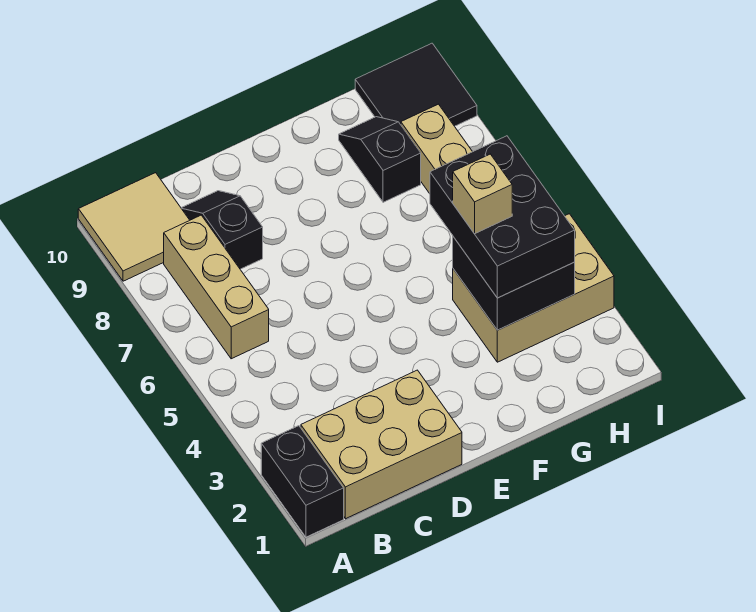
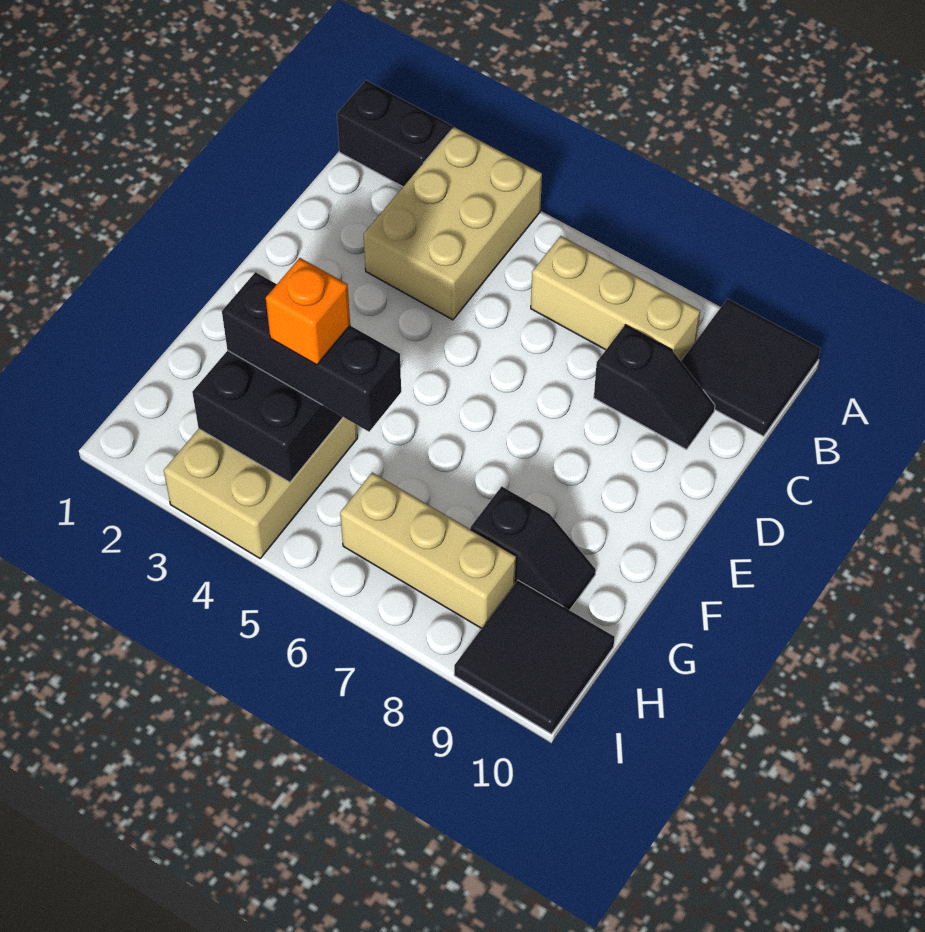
tan tile A9:B10 level 1 -> black tile A9:B10 level 1
tan brick B1:D2 level 1 -> tan brick A3:C4 level 1
black brick G3:H5 level 3 -> black brick G3:G5 level 3
tan brick G4 level 4 -> orange brick G4 level 4

